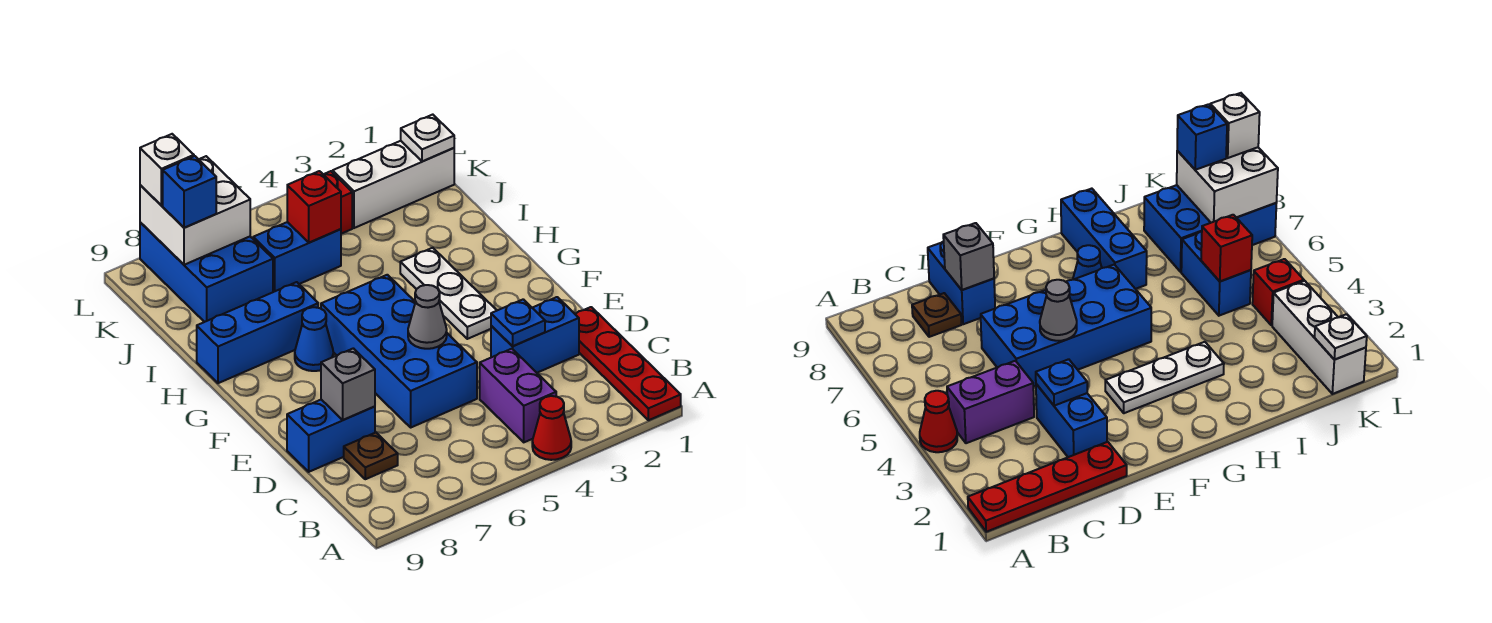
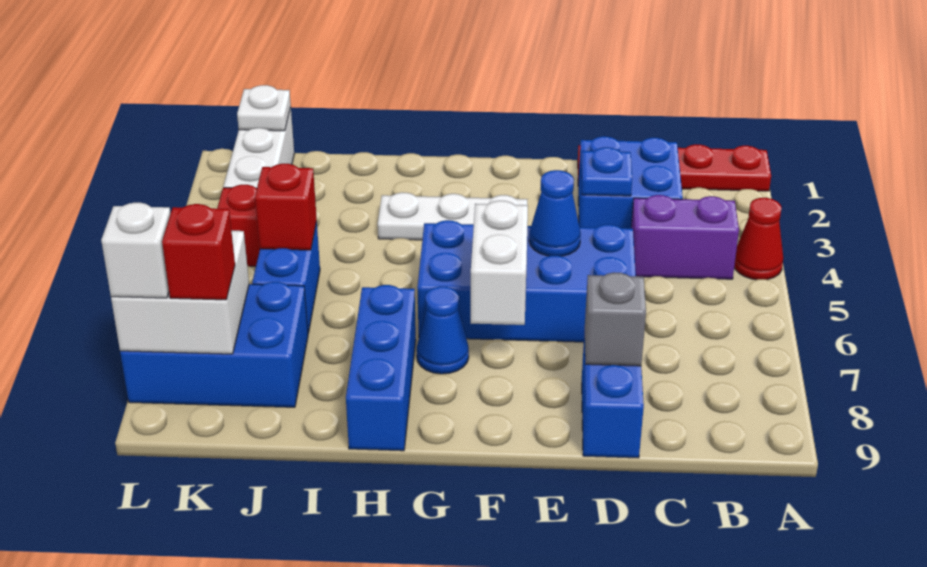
brown plate C8 level 1 -> none
blue brick D2:D3 level 1 -> blue brick C2:D3 level 1
grey cone E5 level 2 -> blue cone E5 level 2
none -> white brick F6:F7 level 2
blue brick K8 level 3 -> red brick K8 level 3

